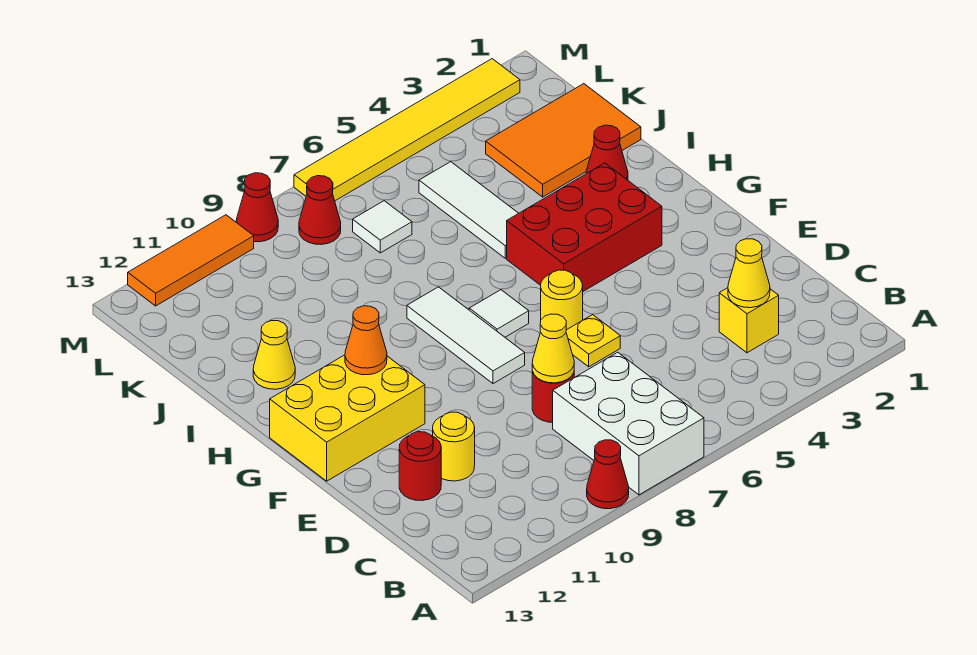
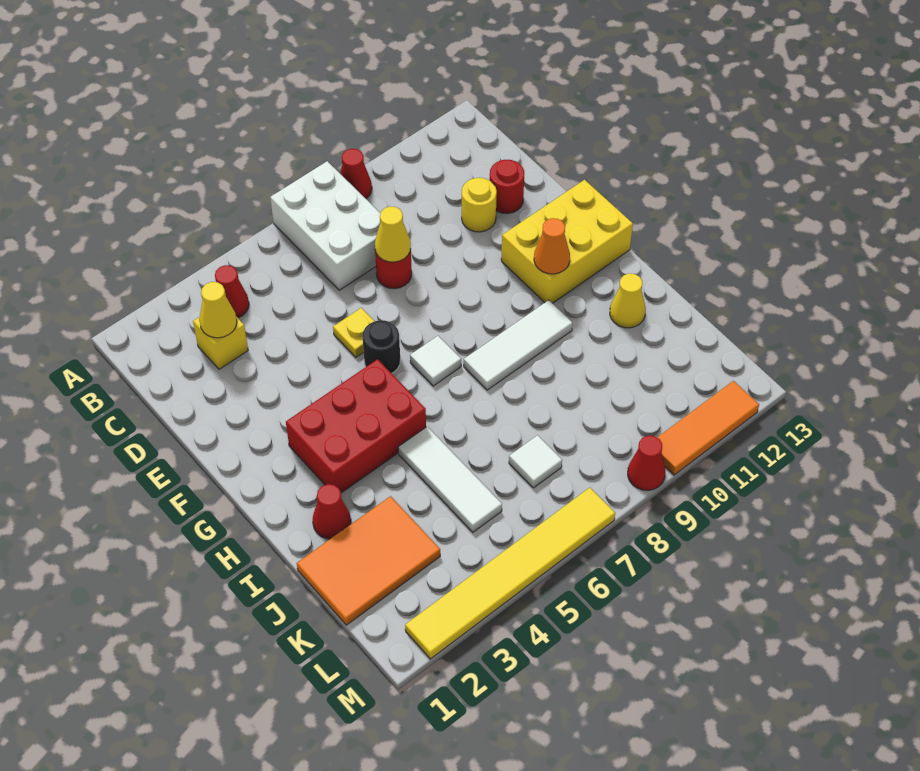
yellow round brick F6 level 1 -> black round brick F6 level 1
white tile F8:H8 level 1 -> white tile H8:H10 level 1
red cone L8 level 1 -> red cone B4 level 1

